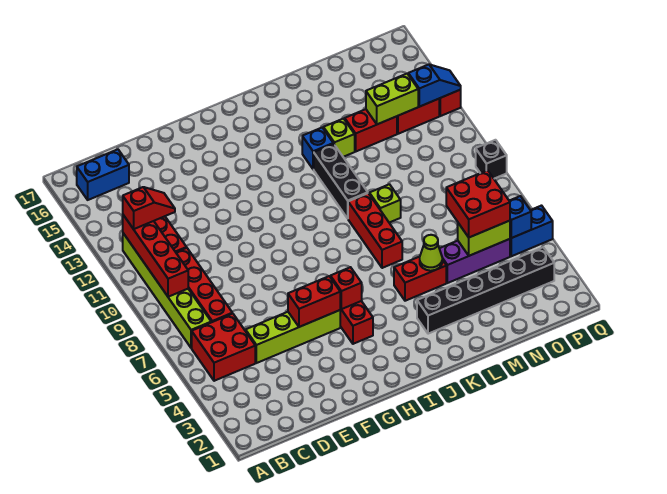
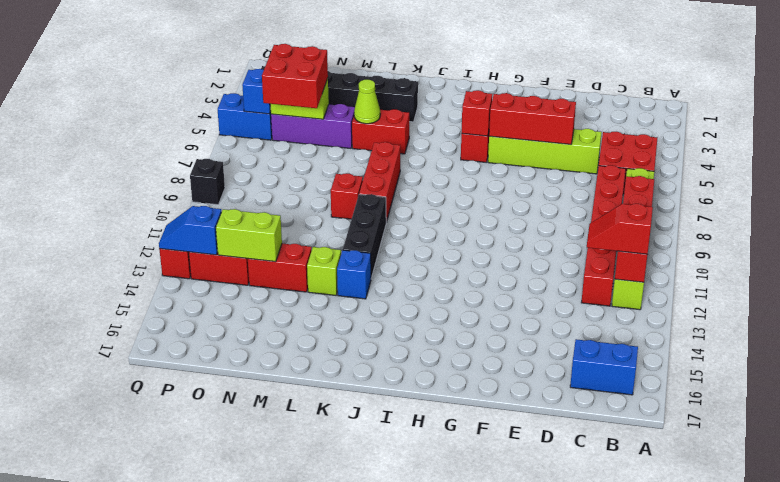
red brick F5:G5 level 2 -> red brick E5:G5 level 2
lime brick L9 level 1 -> red brick L9 level 1

